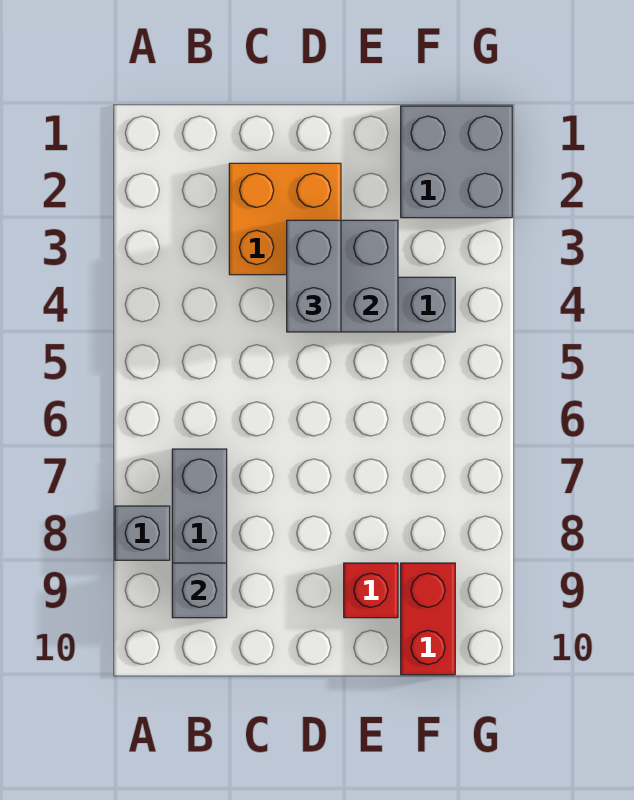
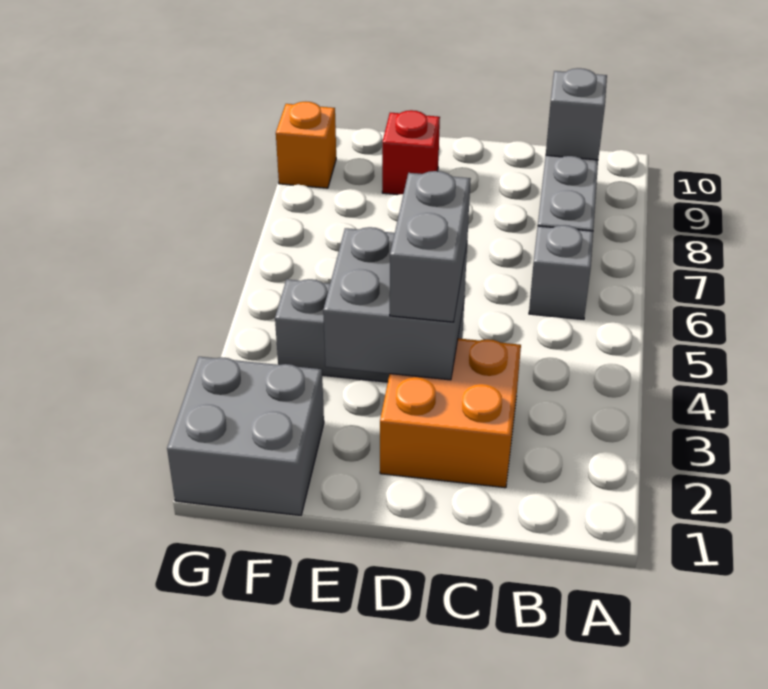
grey brick A8 level 1 -> grey brick B6 level 1
red brick F9:F10 level 1 -> none
none -> orange brick G9 level 1

